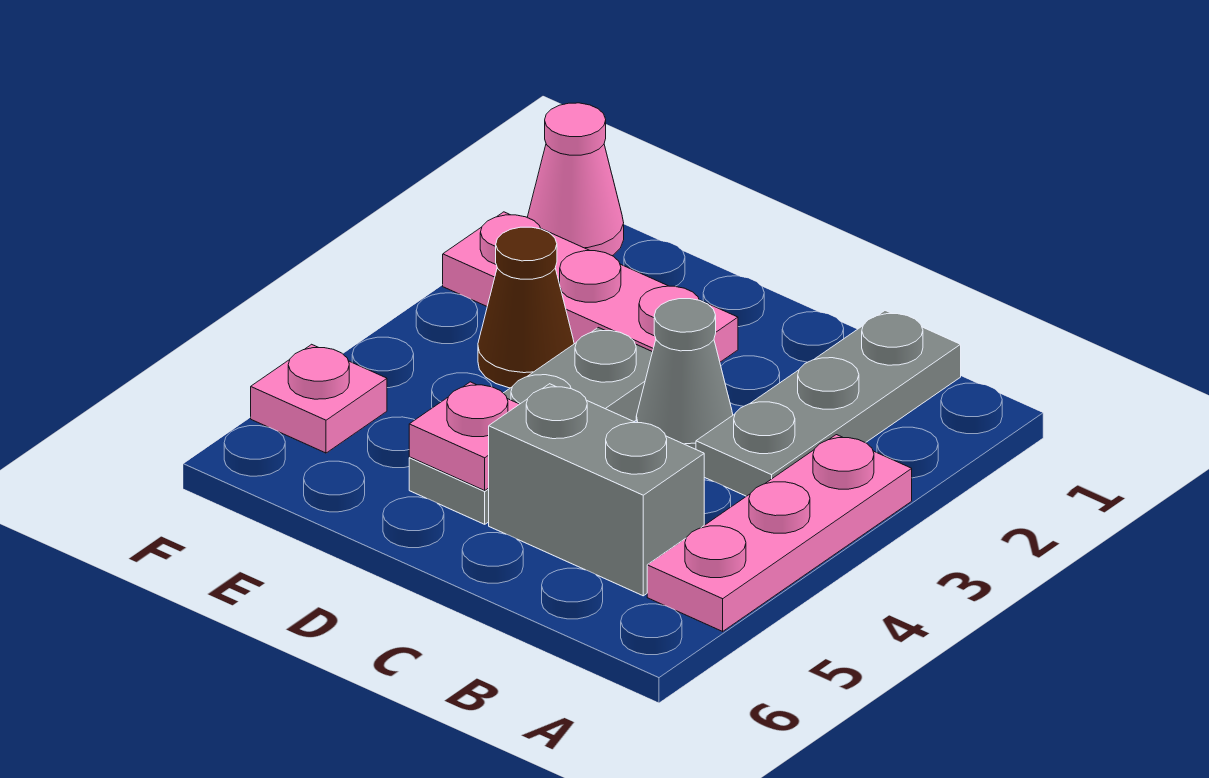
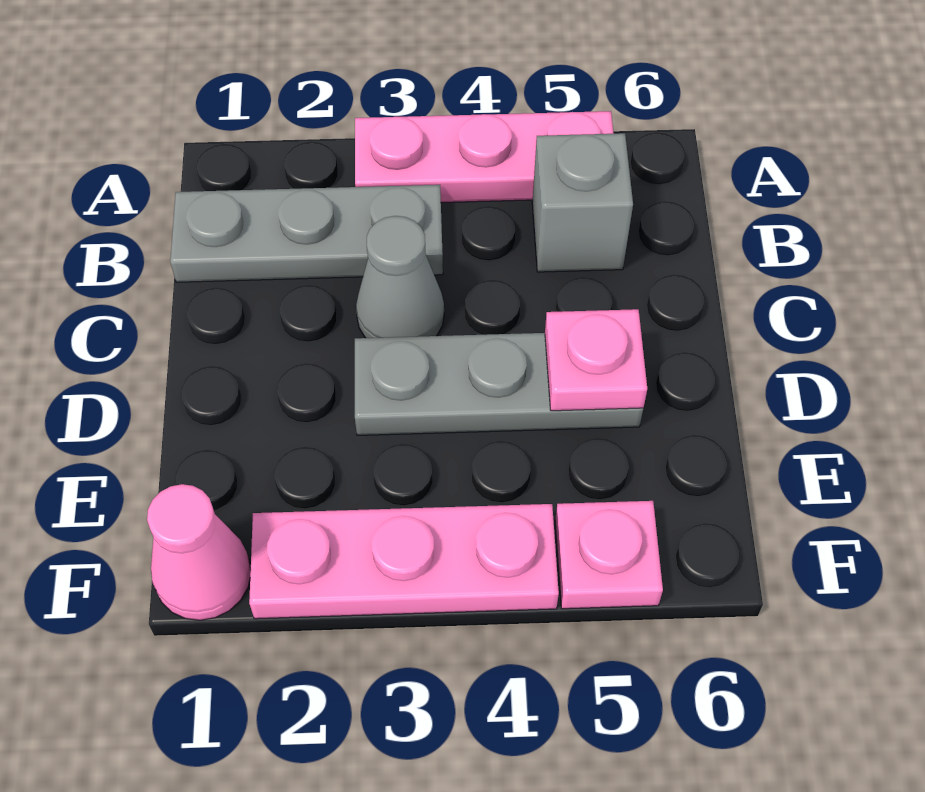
grey brick B5:C5 level 1 -> grey brick B5 level 1
pink plate D2:F2 level 1 -> pink plate F2:F4 level 1
brown cone E3 level 1 -> none

